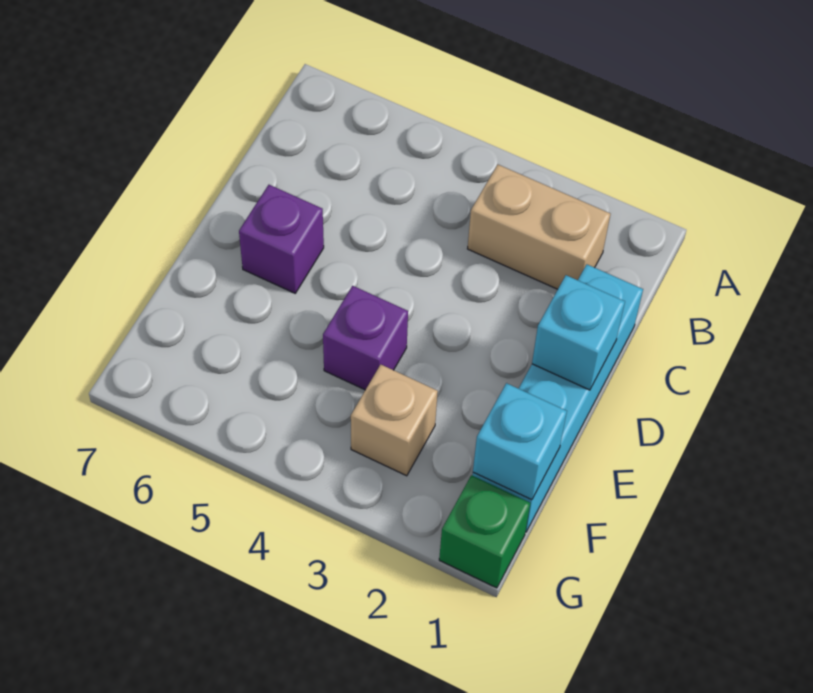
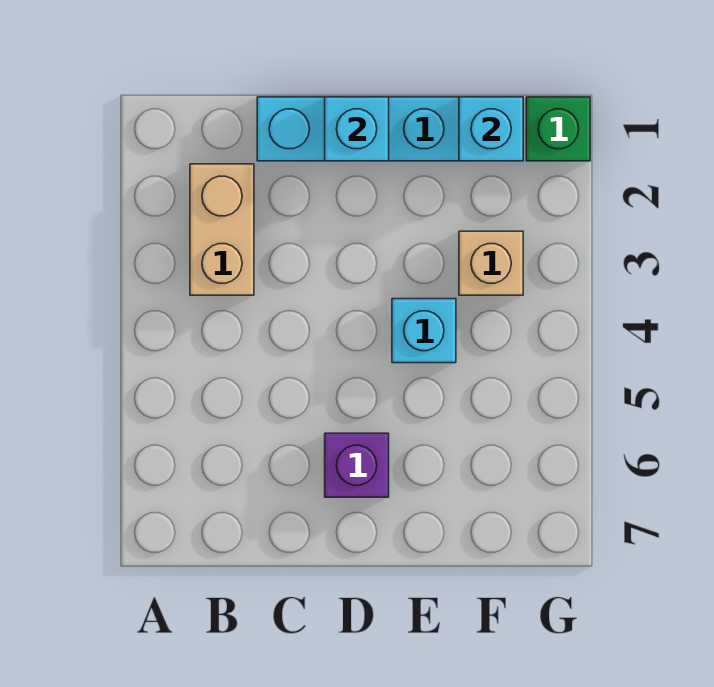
purple brick E4 level 1 -> cyan brick E4 level 1

